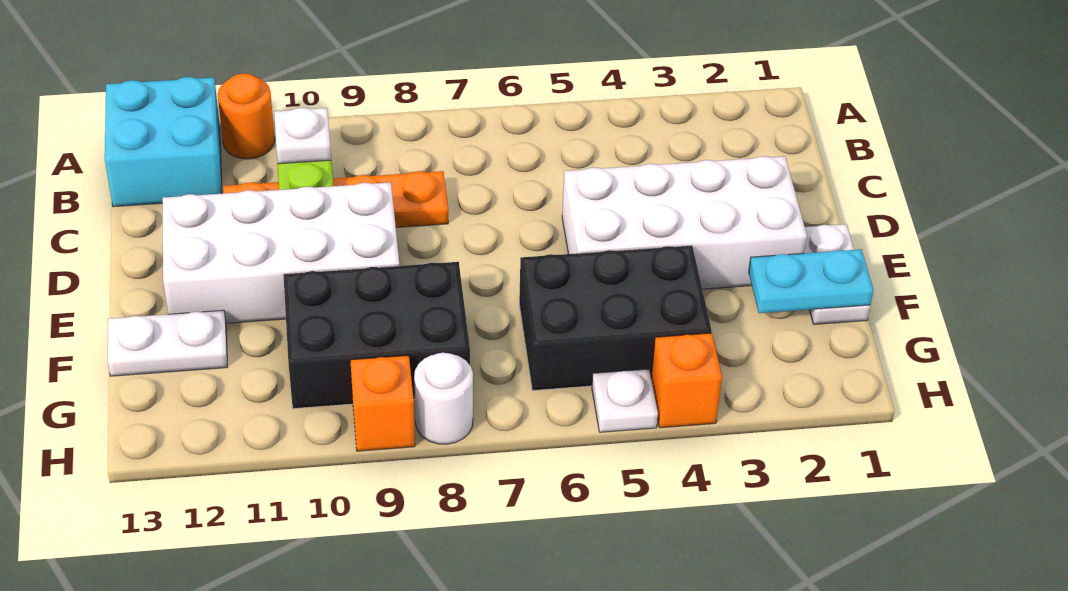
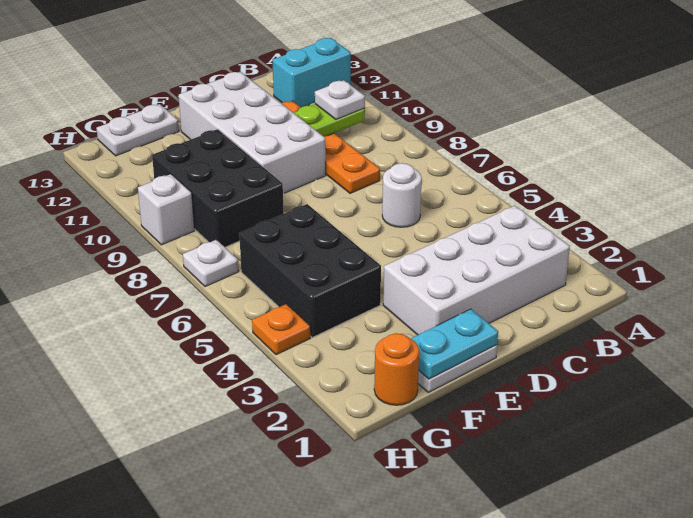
orange round brick A11 level 1 -> orange round brick G1 level 1
cyan brick A12:B13 level 1 -> cyan brick A12:B12 level 1
white brick D2:E5 level 1 -> white brick B2:E3 level 1
cyan plate F1:F2 level 2 -> cyan plate E1:F1 level 2
white plate F12:F13 level 1 -> white plate F13:G13 level 1
orange brick H4 level 1 -> orange plate H4 level 1
white plate H5 level 1 -> white plate H7 level 1
white round brick H8 level 1 -> white round brick C6 level 1
orange brick H9 level 1 -> white brick H9 level 1

